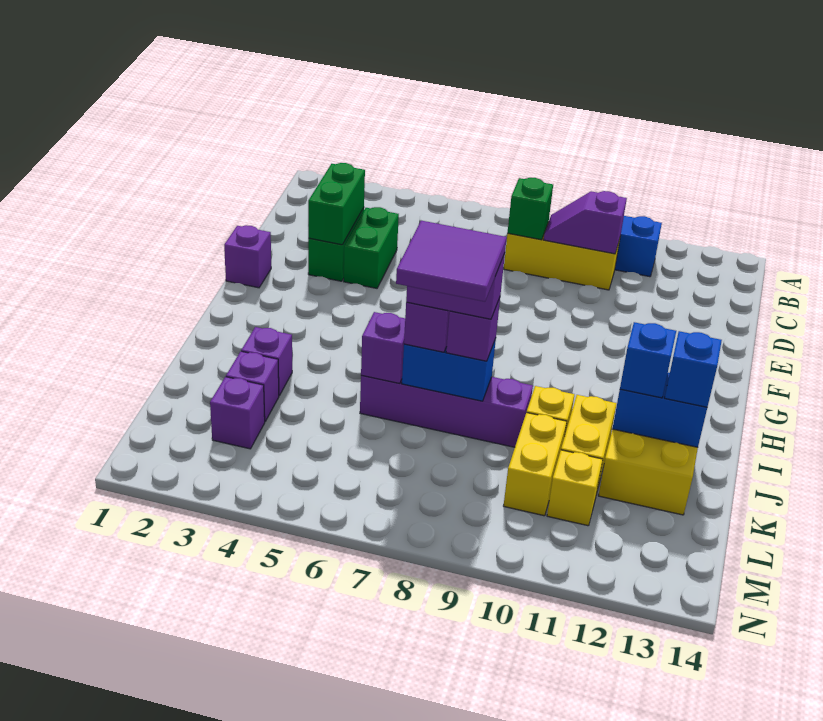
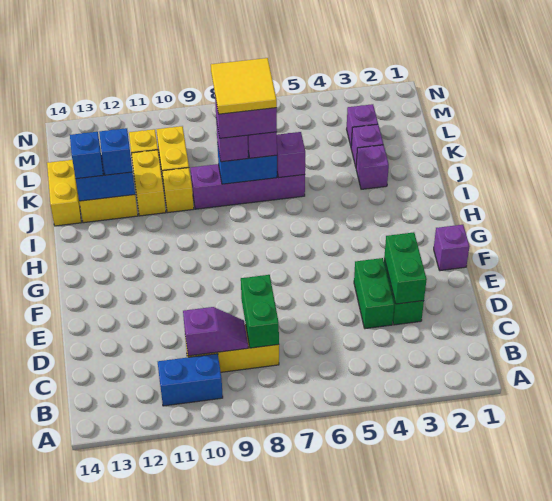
green brick C8 level 2 -> green brick C8:D8 level 2
purple tile J7:K8 level 5 -> yellow tile J7:K8 level 5
none -> yellow brick J14:K14 level 1

